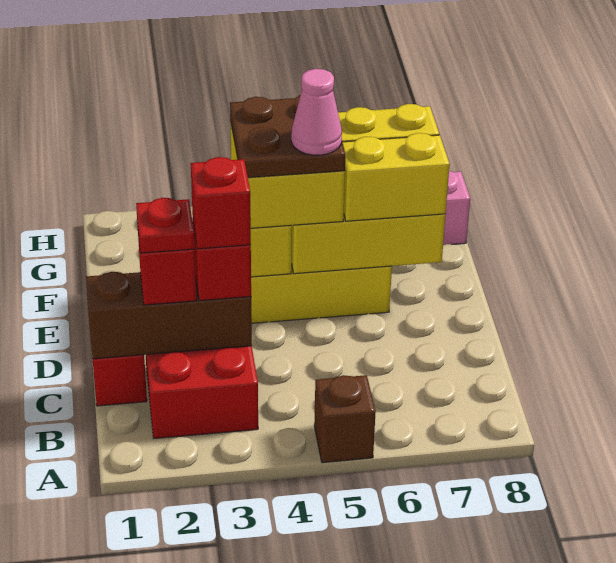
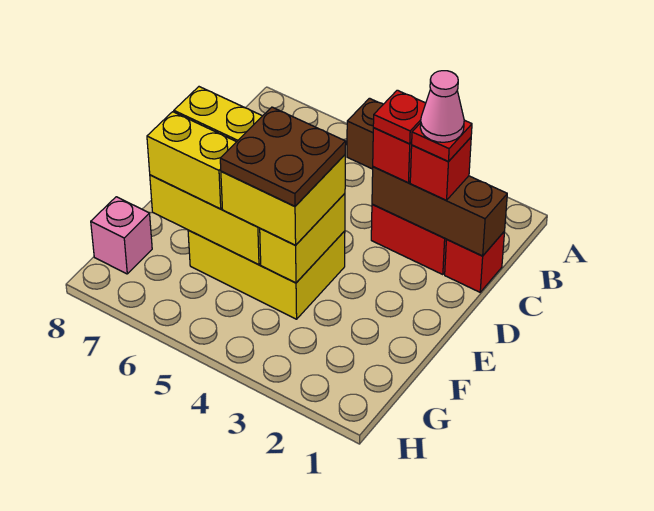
red brick C3 level 4 -> red plate C3 level 4
pink cone E5 level 5 -> pink cone C2 level 5

